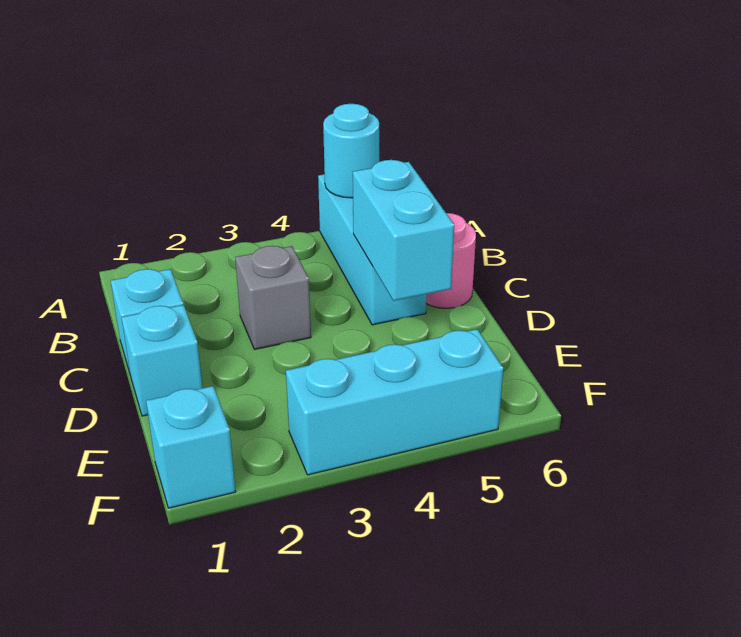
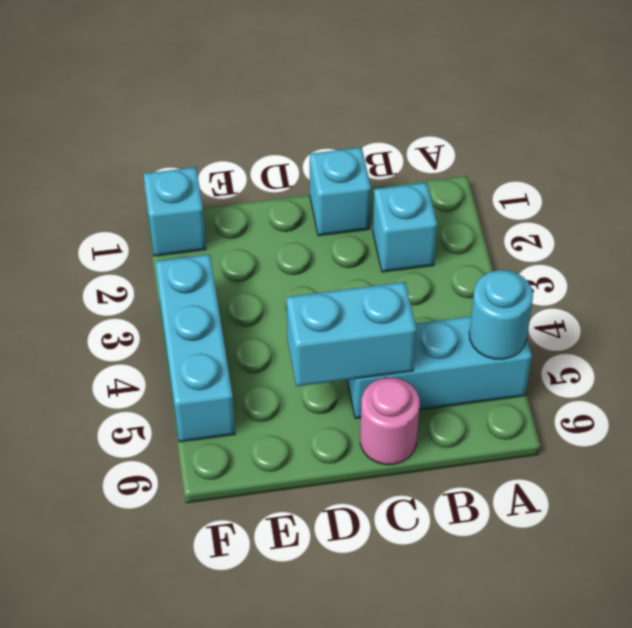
grey brick C3 level 1 -> none
cyan brick D1 level 1 -> cyan brick B2 level 1

